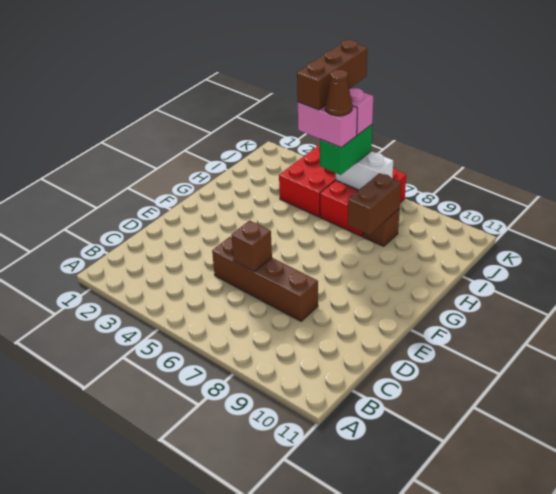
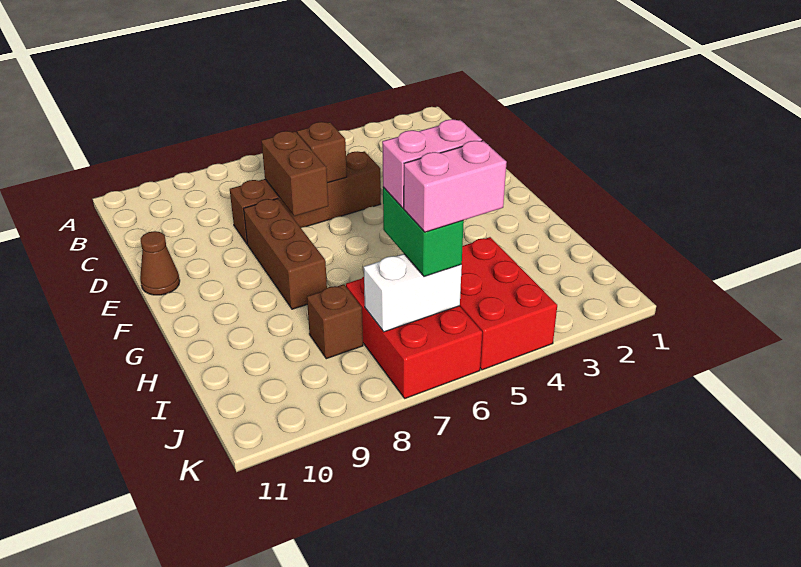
brown brick H8:I8 level 2 -> brown brick D7:E7 level 2
brown brick I5:K5 level 5 -> brown brick E8:G8 level 1
brown cone I6 level 5 -> brown cone E11 level 1

